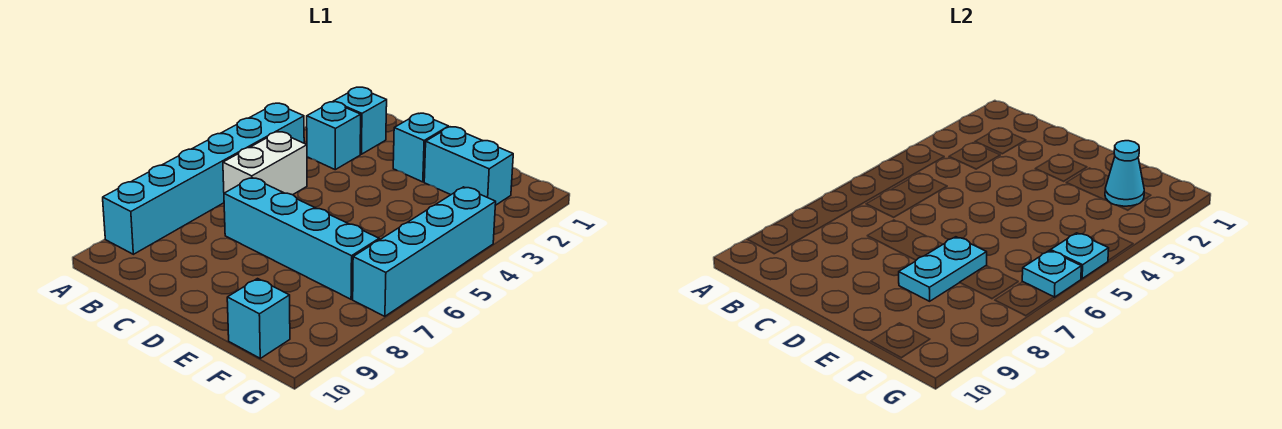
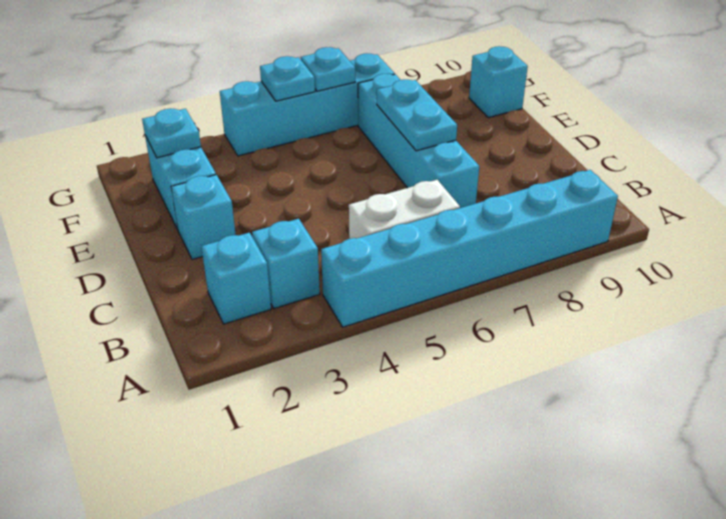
cyan plate E7:E8 level 2 -> cyan plate D7:E7 level 2
cyan cone F2 level 2 -> cyan plate F2 level 2

